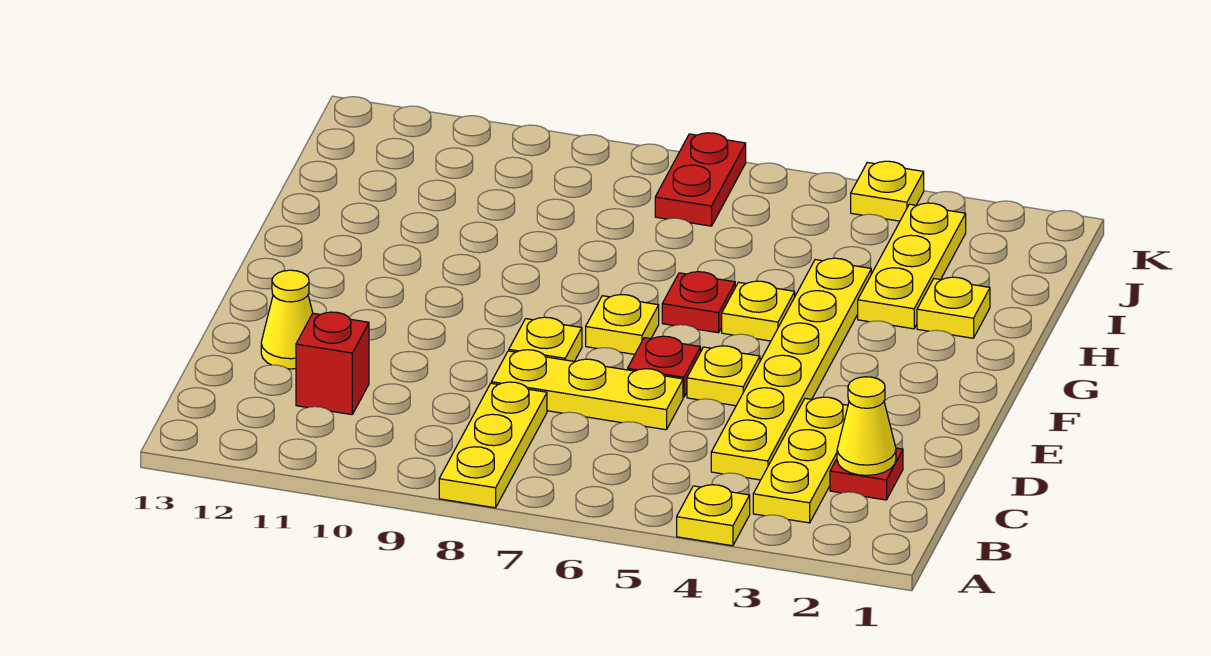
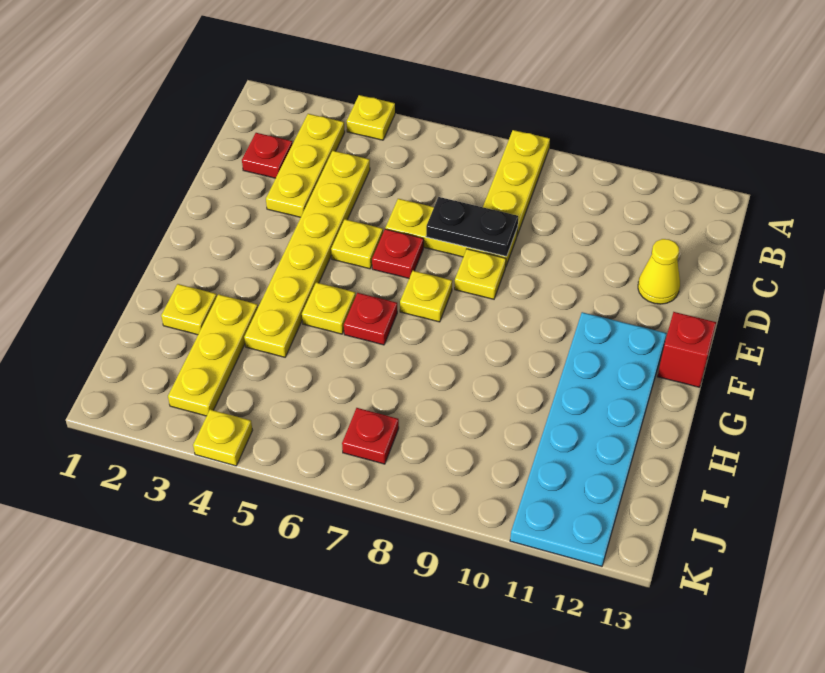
yellow cone C2 level 2 -> none
red brick C11 level 1 -> red brick F13 level 1
none -> black plate D7:D8 level 2
none -> cyan plate F11:K12 level 1
red plate J7:K7 level 1 -> red plate J7 level 1

